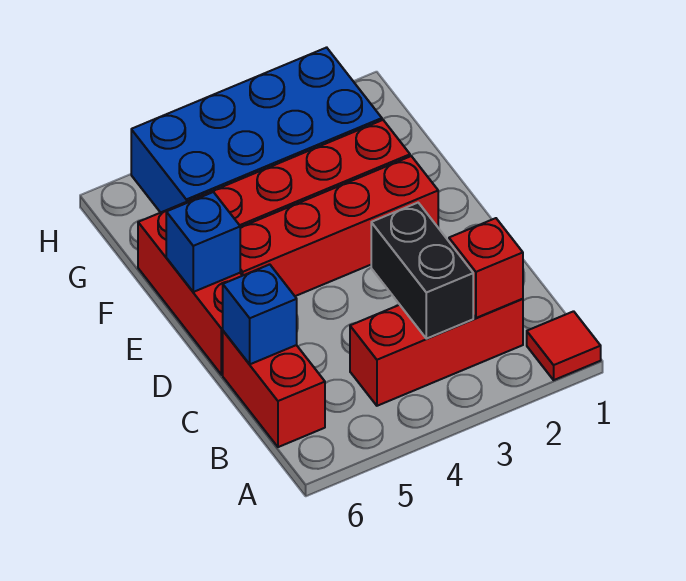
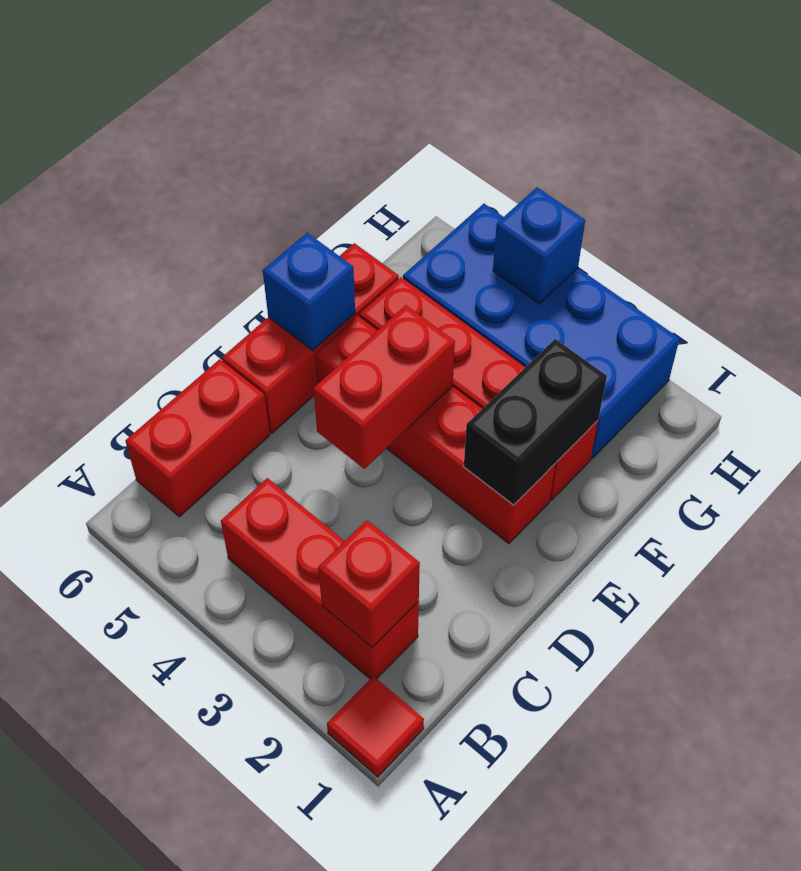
black brick B3:C3 level 2 -> black brick E2:F2 level 2
blue brick C6 level 2 -> blue brick H4 level 2
none -> red brick D4:E4 level 2

